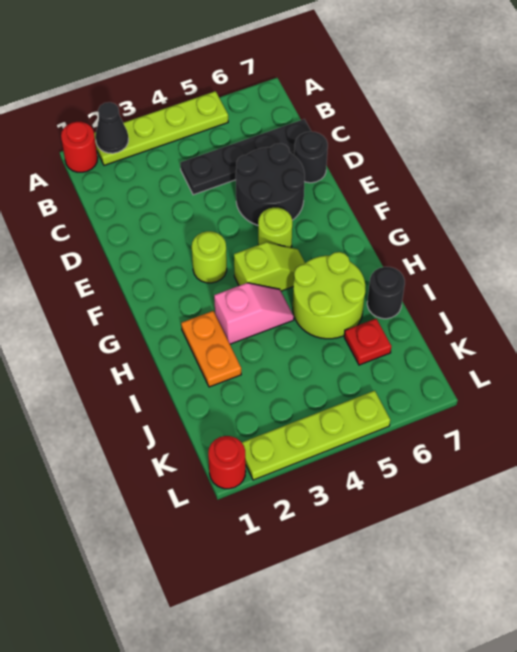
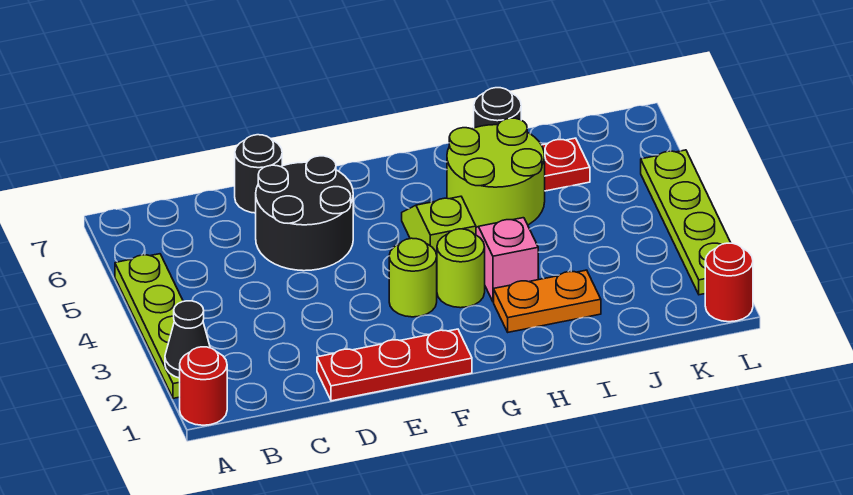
black plate C4:C7 level 1 -> none
none -> red plate D1:F1 level 1
lime round brick F5 level 1 -> lime round brick G3 level 1

